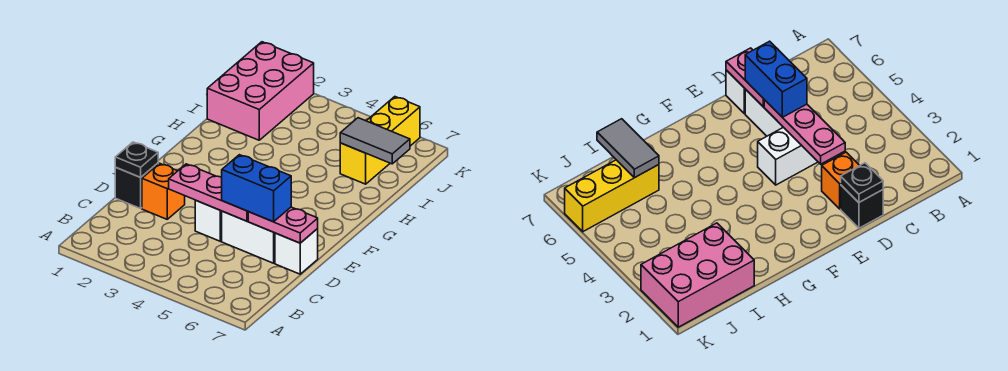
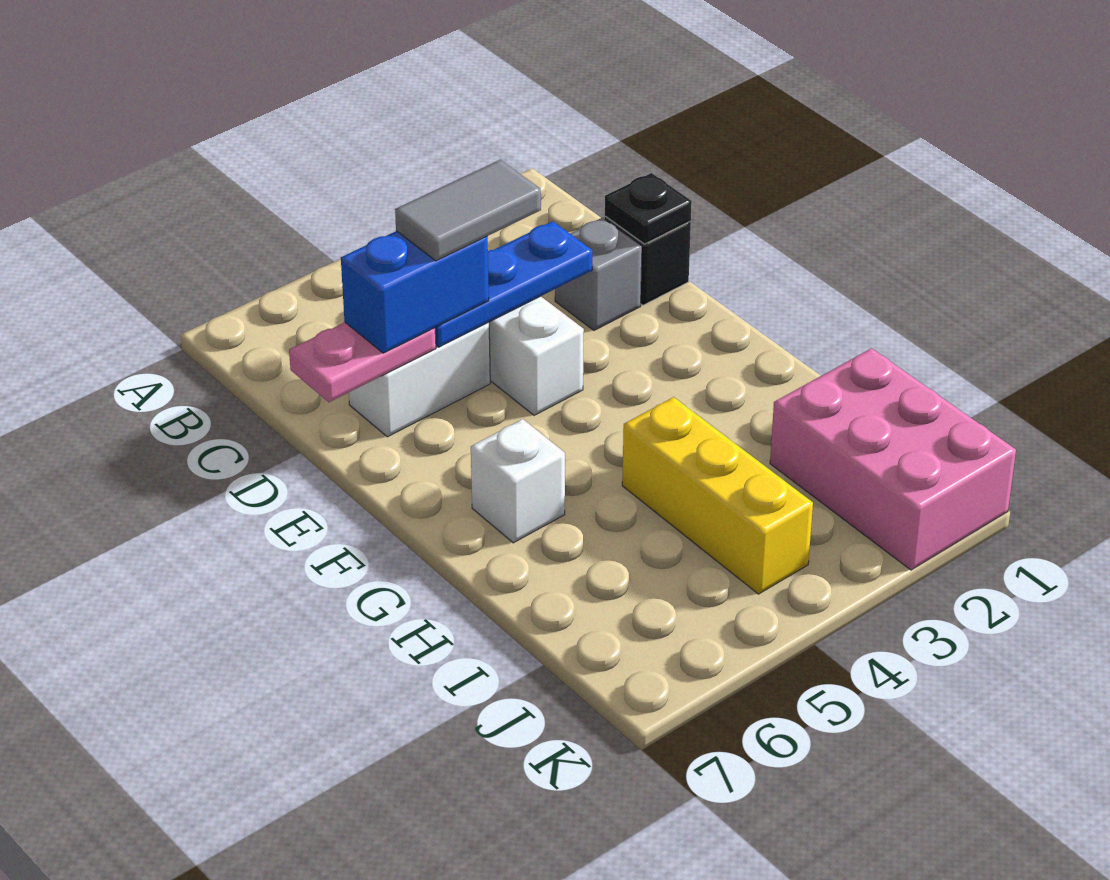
orange brick D2 level 1 -> grey brick D2 level 1
pink plate D3:D5 level 2 -> blue plate D3:D5 level 2
white brick D7 level 1 -> white brick G6 level 1
yellow brick I6:K6 level 1 -> yellow brick H4:J4 level 1
grey tile I6:I7 level 2 -> grey tile D4:D5 level 4

